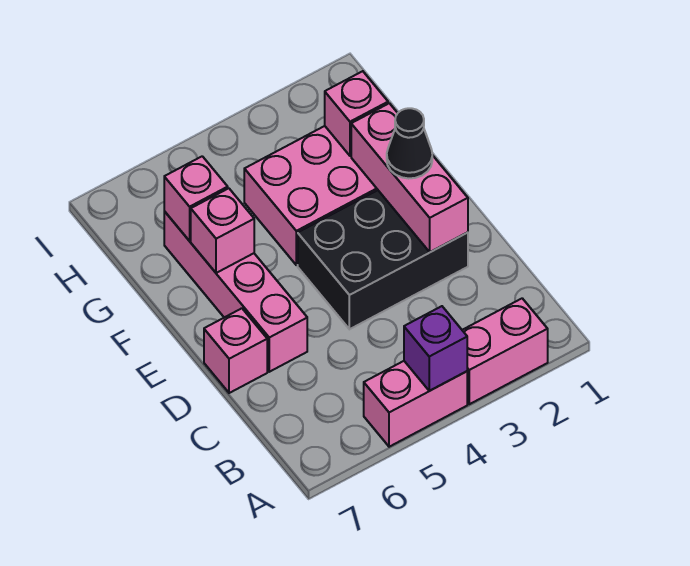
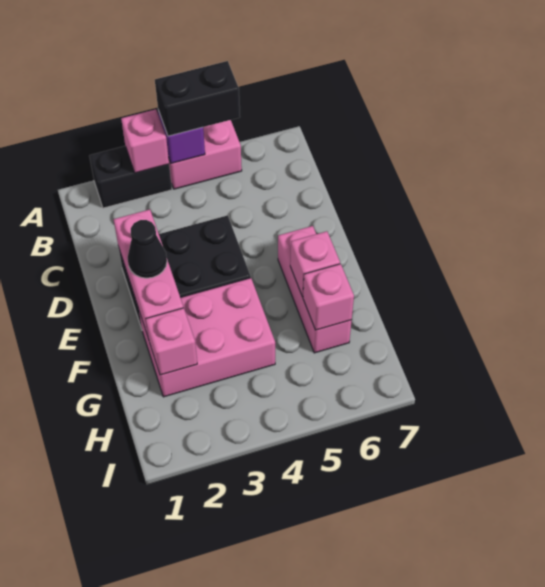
pink brick A2:A3 level 1 -> black brick A2:A3 level 1
none -> black brick A4:A5 level 3
pink brick D6:G6 level 1 -> pink brick E6:G6 level 1
pink brick D7 level 1 -> pink brick A3 level 2

